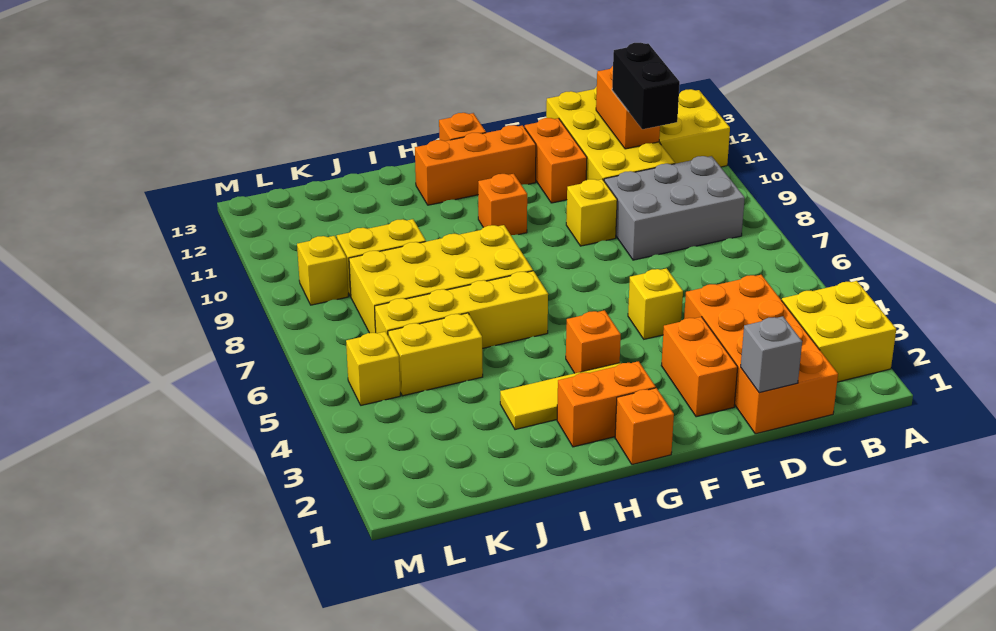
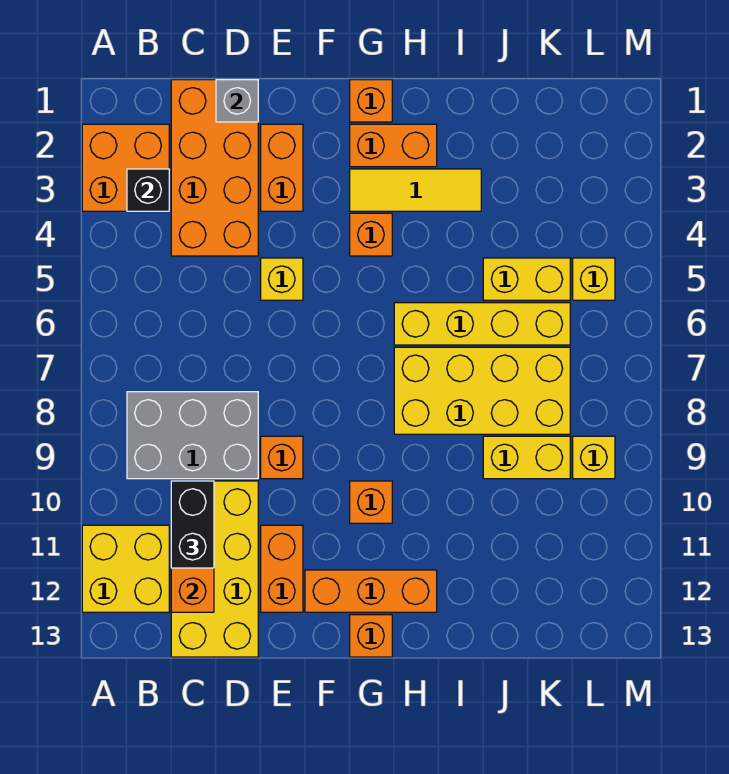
yellow brick A2:B3 level 1 -> orange brick A2:B3 level 1
none -> black brick B3 level 2
yellow brick E9 level 1 -> orange brick E9 level 1

